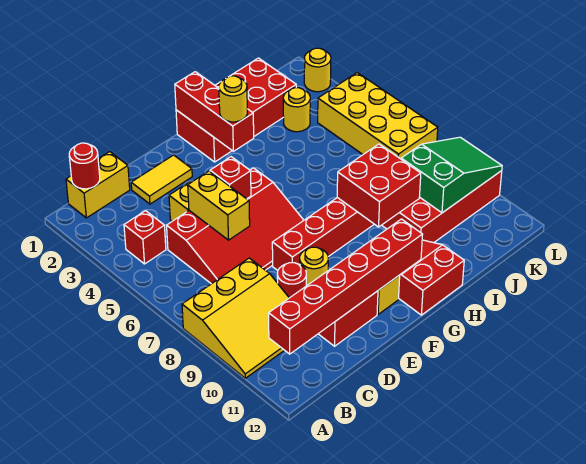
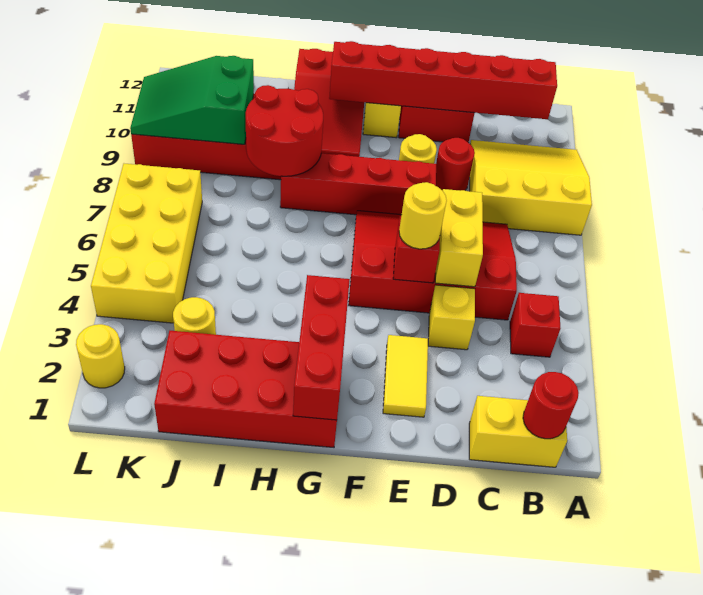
yellow tile D2:E2 level 1 -> yellow tile E2:E3 level 1
yellow round brick G3 level 3 -> yellow round brick E5 level 3
red brick H8:I9 level 2 -> red round brick H8:I9 level 2

